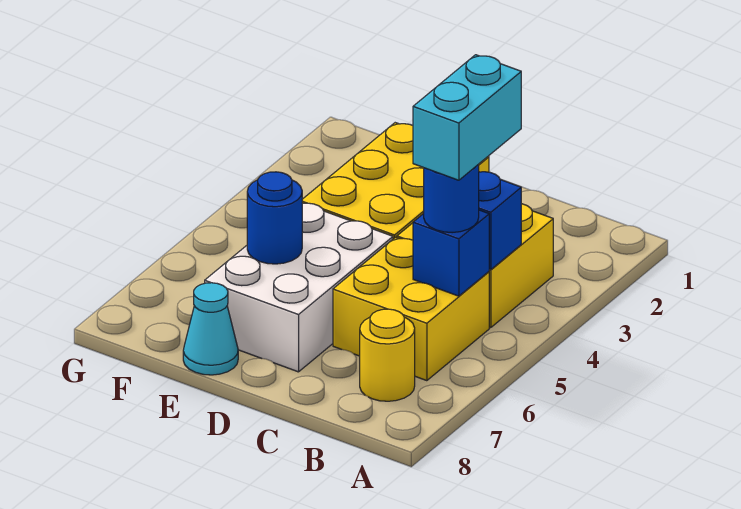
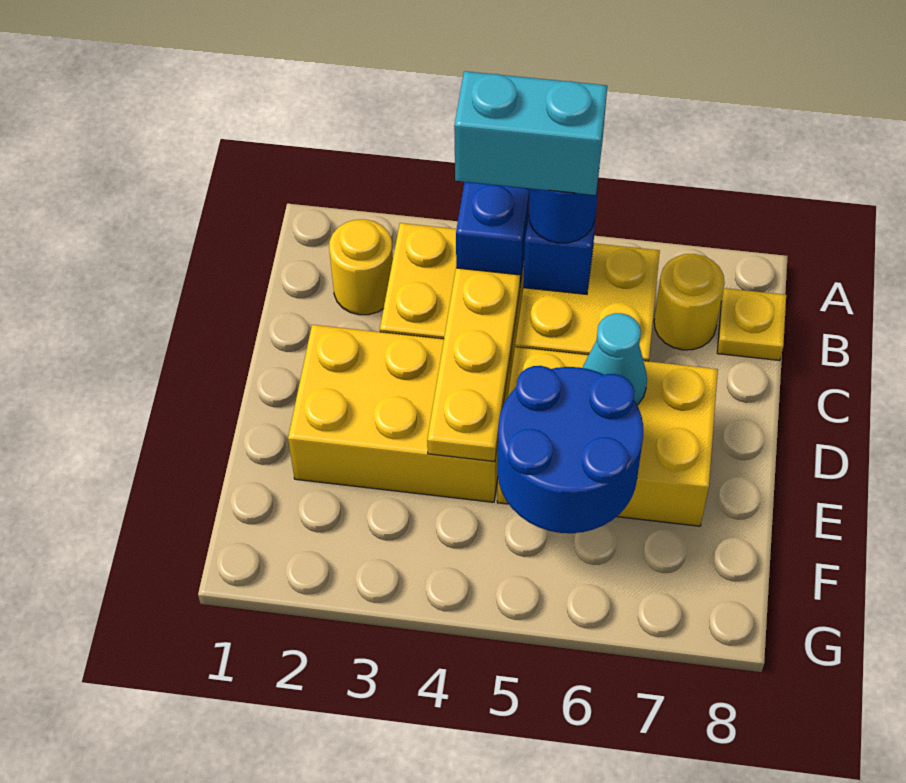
none -> yellow round brick B2 level 1
none -> yellow plate B8 level 1
none -> yellow plate C4:E4 level 2
white brick D5:E7 level 1 -> yellow brick D5:E7 level 1
blue round brick E6 level 2 -> blue round brick E5:F6 level 2
cyan cone E8 level 1 -> cyan cone D6 level 2

